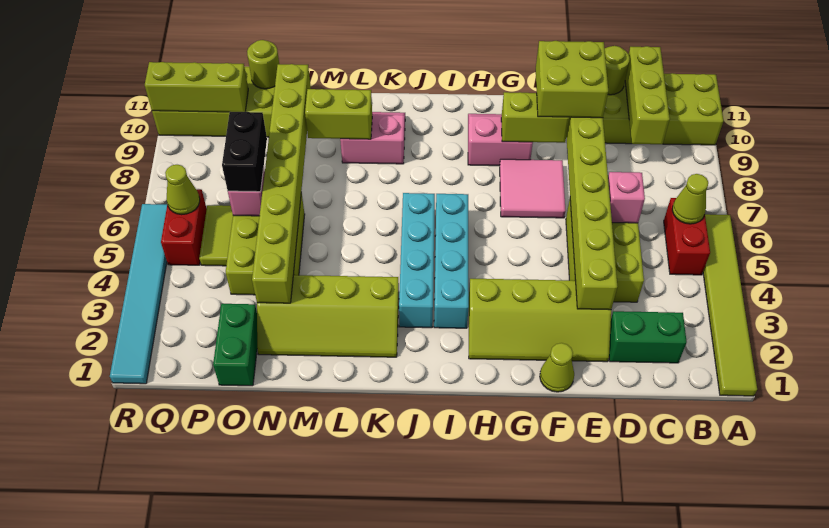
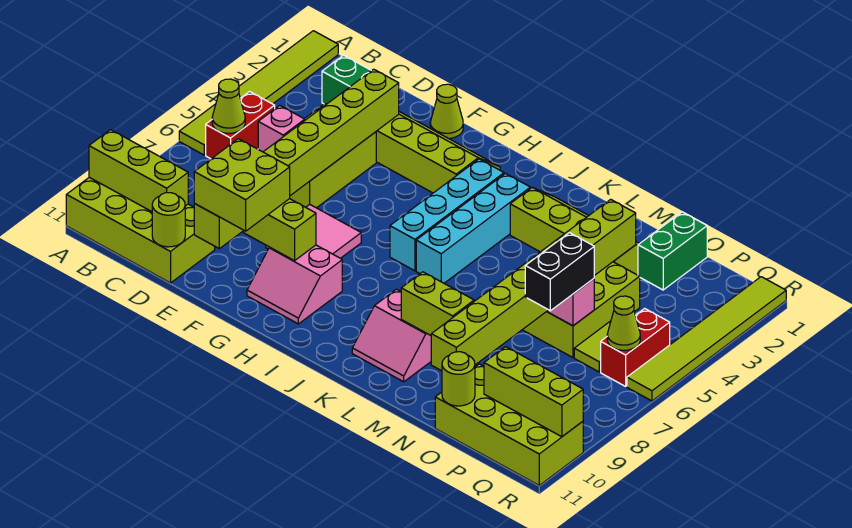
lime brick C9:C11 level 2 -> lime brick A10:C10 level 2
cyan tile R1:R6 level 1 -> lime tile R1:R6 level 1

